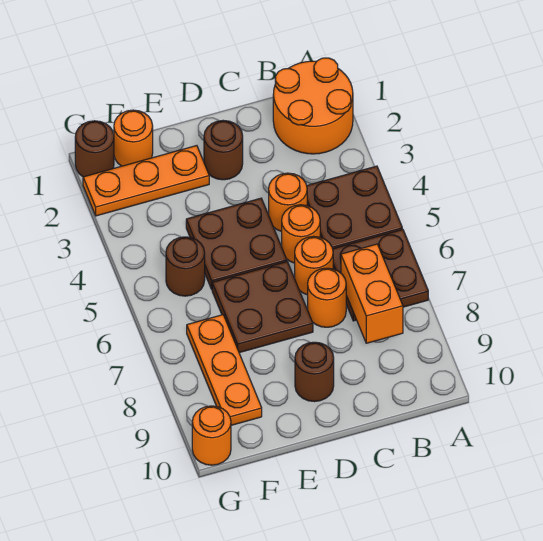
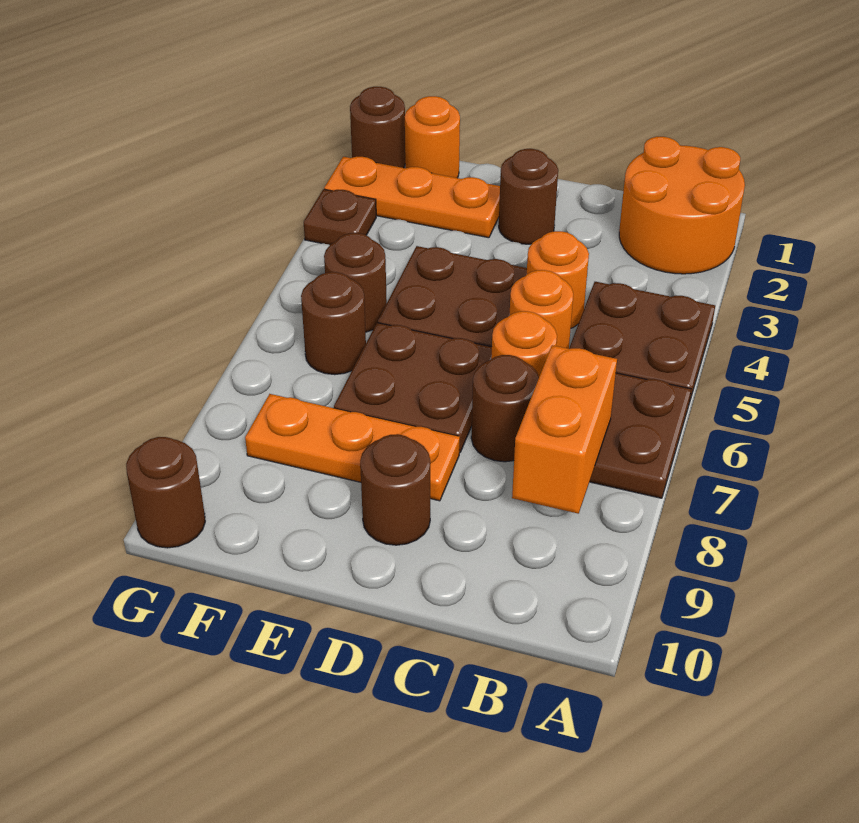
orange round brick C7 level 1 -> brown round brick C7 level 1
none -> brown round brick F6 level 1
orange plate F7:F9 level 1 -> orange plate D8:F8 level 1
none -> brown plate G3 level 1
orange round brick G10 level 1 -> brown round brick G10 level 1

